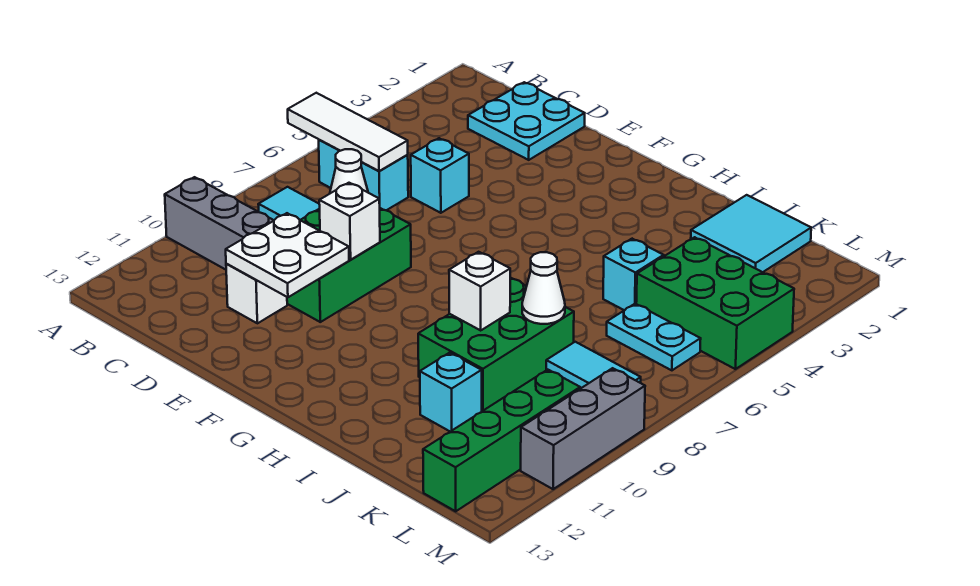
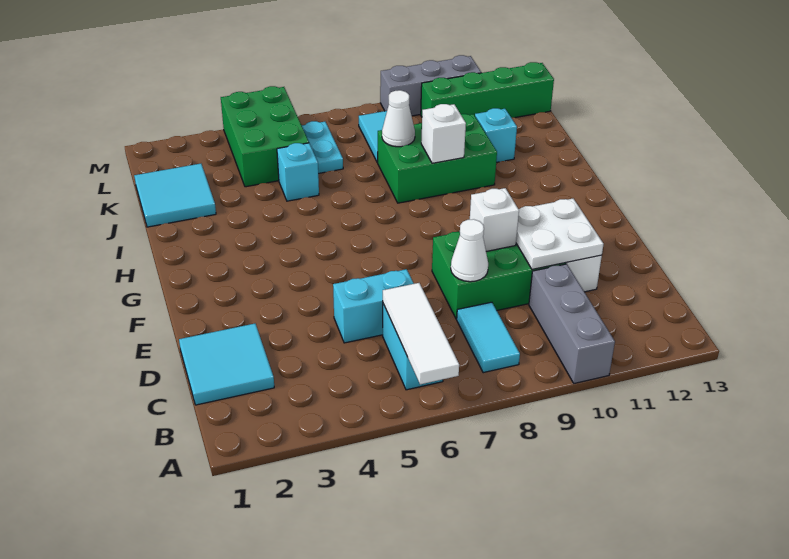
cyan plate C1:D2 level 1 -> cyan tile C1:D2 level 1
cyan brick D5 level 1 -> cyan brick D5:D6 level 1

